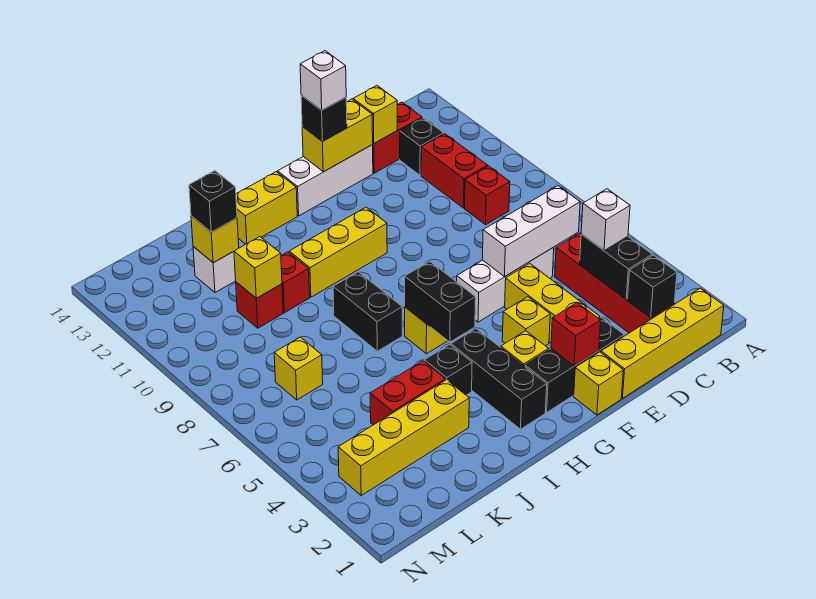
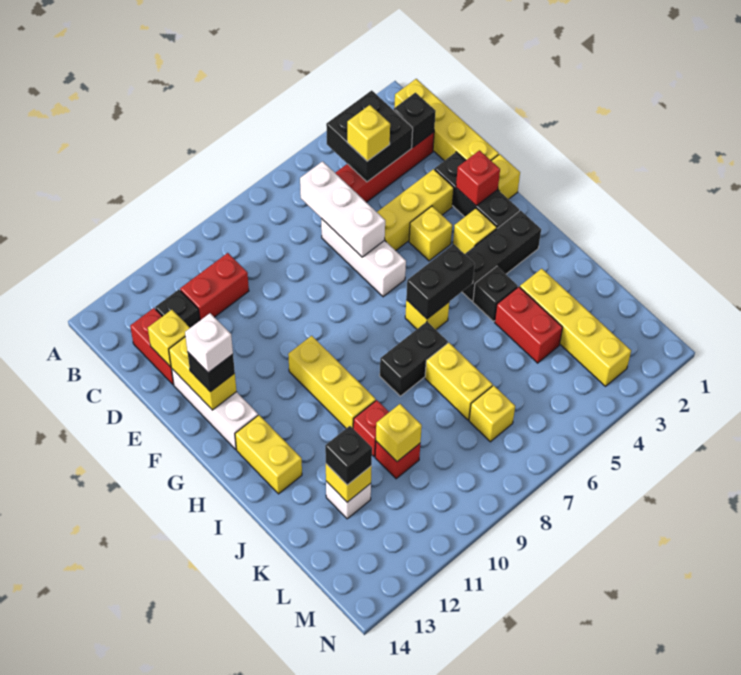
black brick C3:C4 level 2 -> black brick B3:C4 level 2
white brick C4 level 3 -> yellow brick C4 level 3
red brick C9 level 1 -> none
none -> yellow brick J7:K7 level 1

